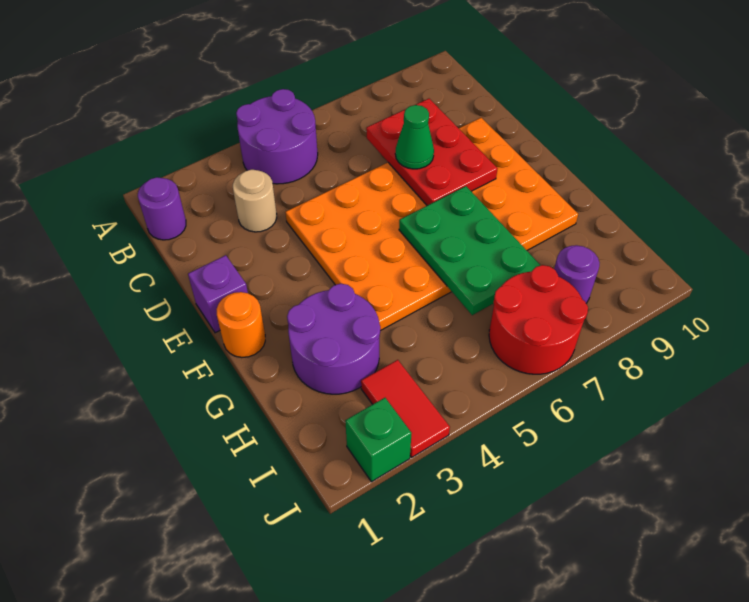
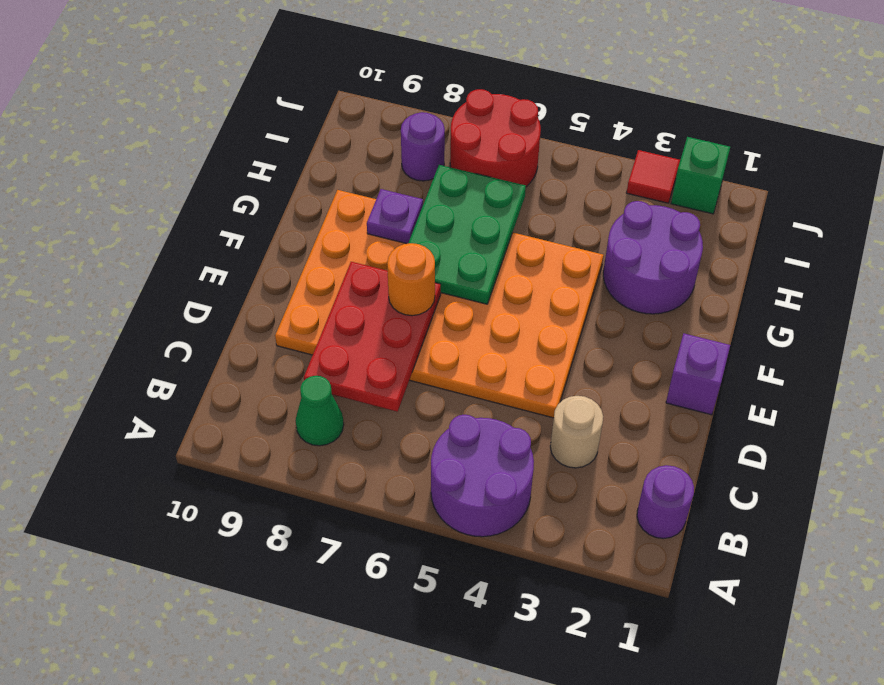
green cone D7 level 3 -> green cone B8 level 1
orange round brick F1 level 1 -> orange round brick E7 level 3
none -> purple plate G8 level 2
red tile I3:J3 level 1 -> red tile J3 level 1

